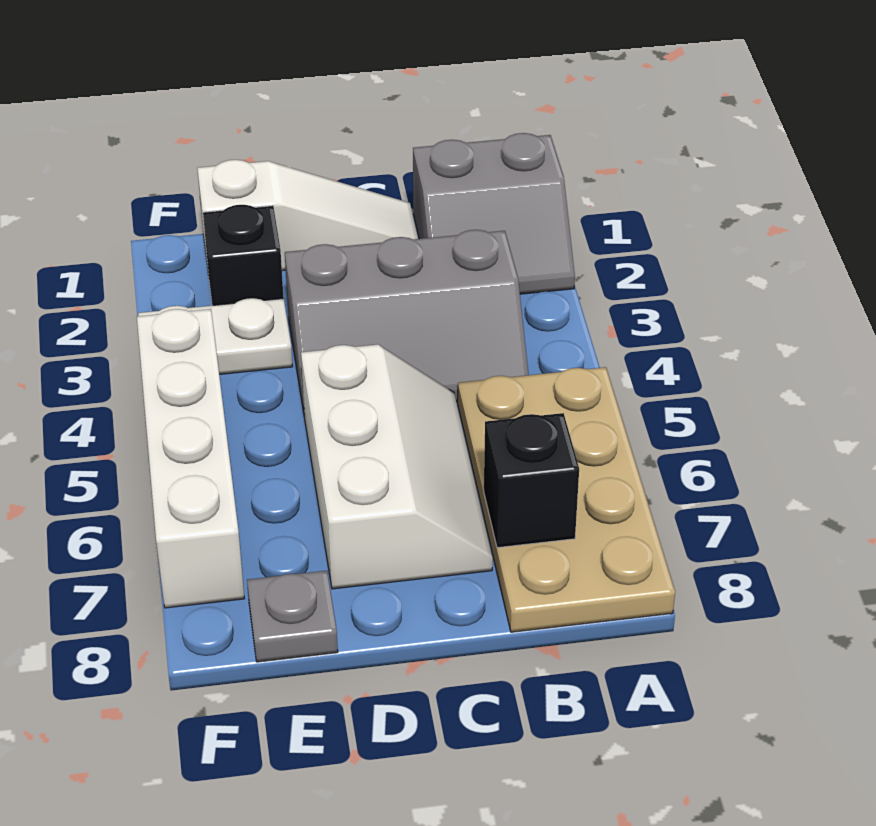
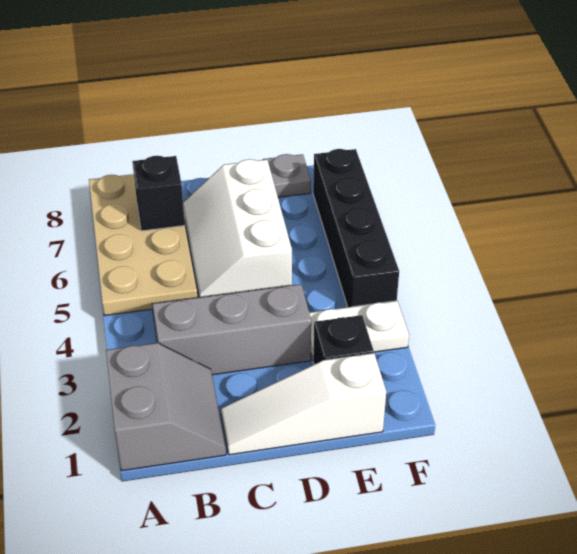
grey slope A1:B2 level 1 top 1 -> grey slope A1:B2 level 1 top A
white brick F4:F7 level 1 -> black brick F4:F7 level 1

